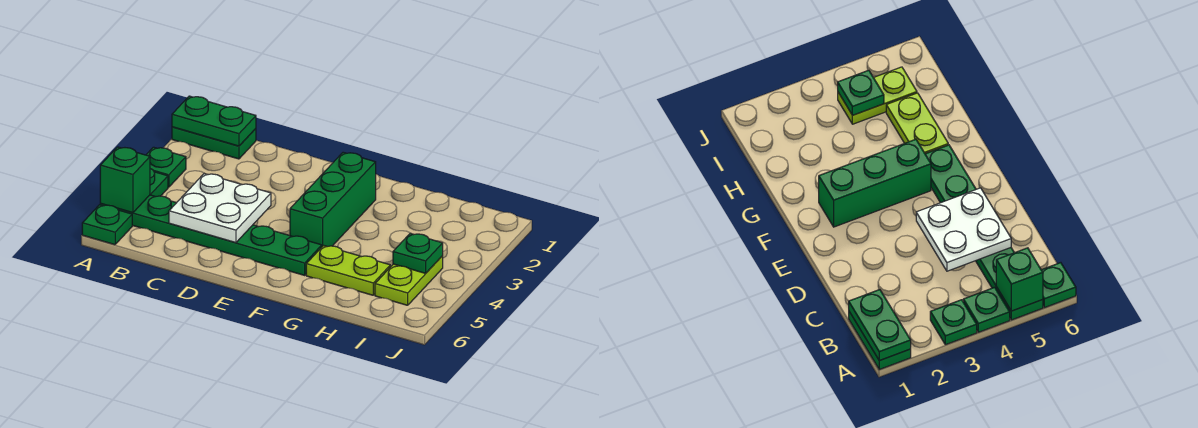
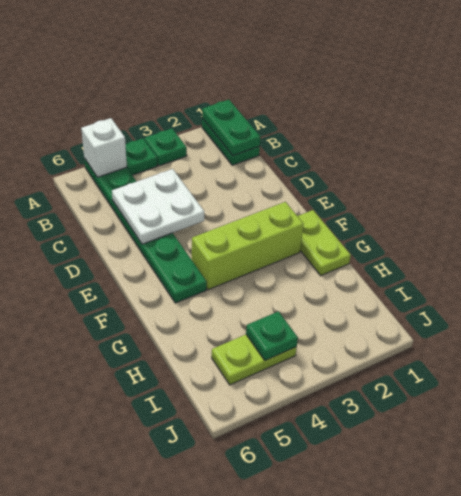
green brick A5 level 2 -> white brick A5 level 2
green plate A6 level 1 -> none
green brick F2:F4 level 1 -> lime brick F2:F4 level 1
lime plate G5:H5 level 1 -> lime plate F1:G1 level 1

